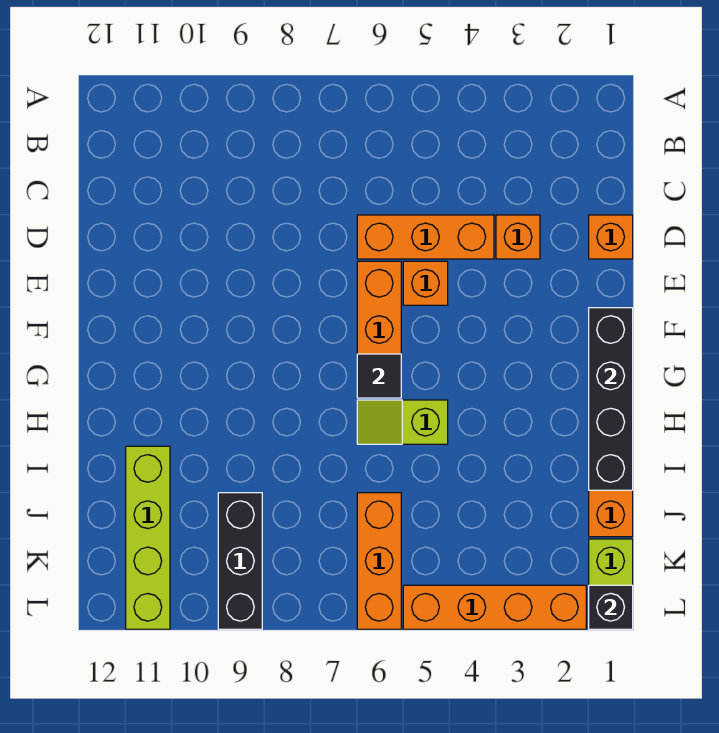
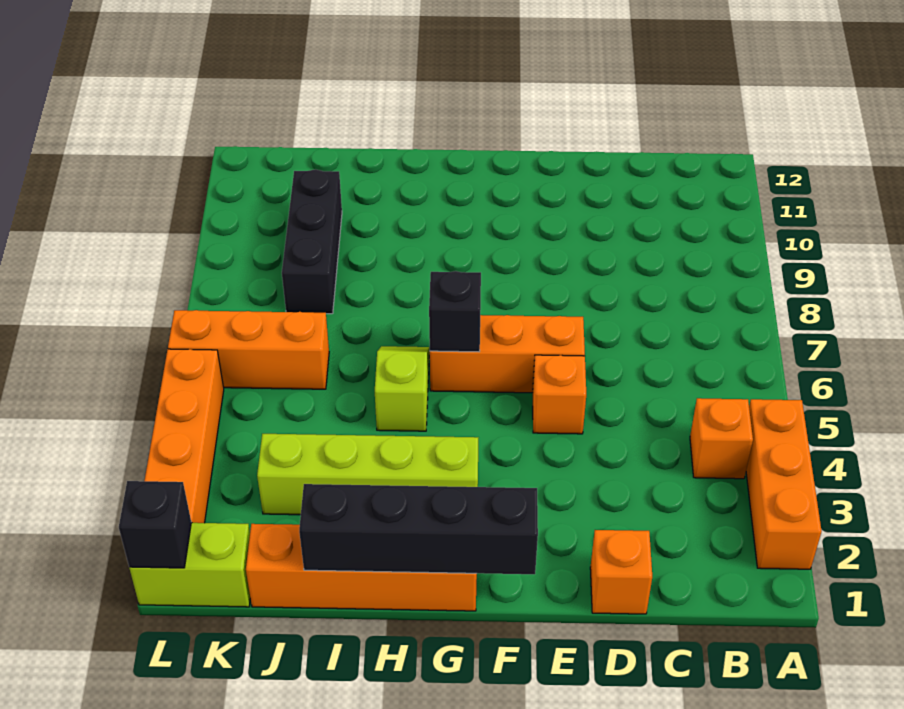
orange brick D3 level 1 -> orange brick B4 level 1
orange brick D4:D6 level 1 -> orange brick A2:A4 level 1
black tile G6 level 2 -> black brick G6 level 2
lime brick I11:L11 level 1 -> lime brick G3:J3 level 1
black brick J9:L9 level 1 -> black brick J8:J10 level 1

